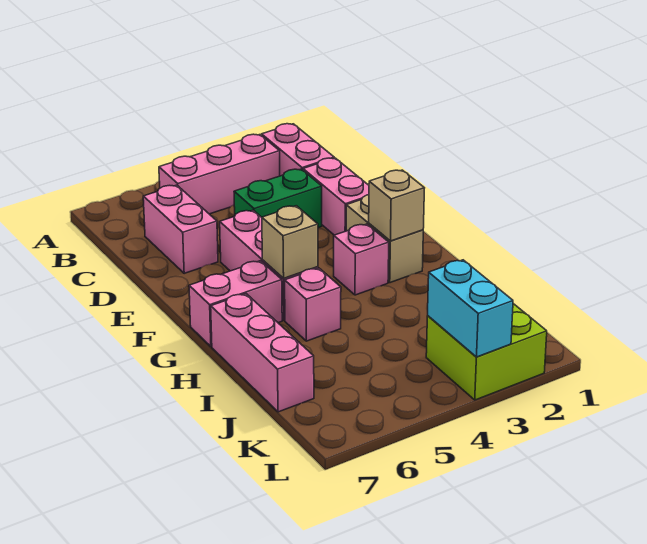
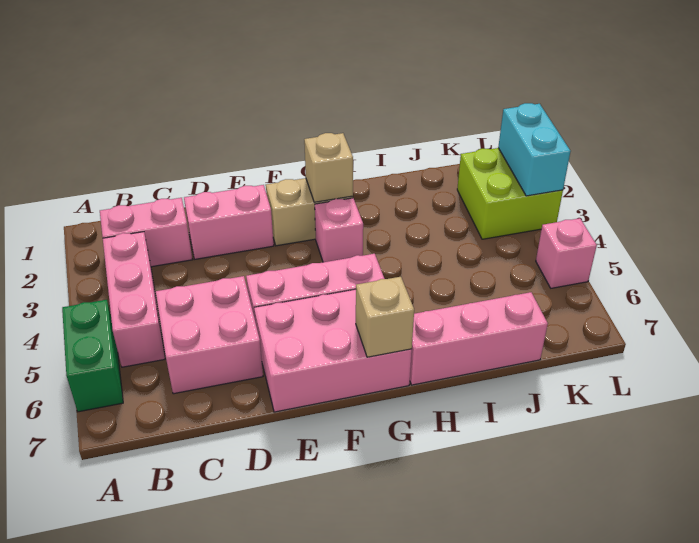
pink brick C6:D6 level 1 -> pink brick C5:D6 level 1
green brick D3:D4 level 1 -> green brick A5:A6 level 1
tan brick G5 level 2 -> tan brick G7 level 2
pink brick G6:G7 level 1 -> pink brick E6:G7 level 1
pink brick H5 level 1 -> pink brick L5 level 1
cyan brick K3:L3 level 2 -> cyan brick L2:L3 level 2

